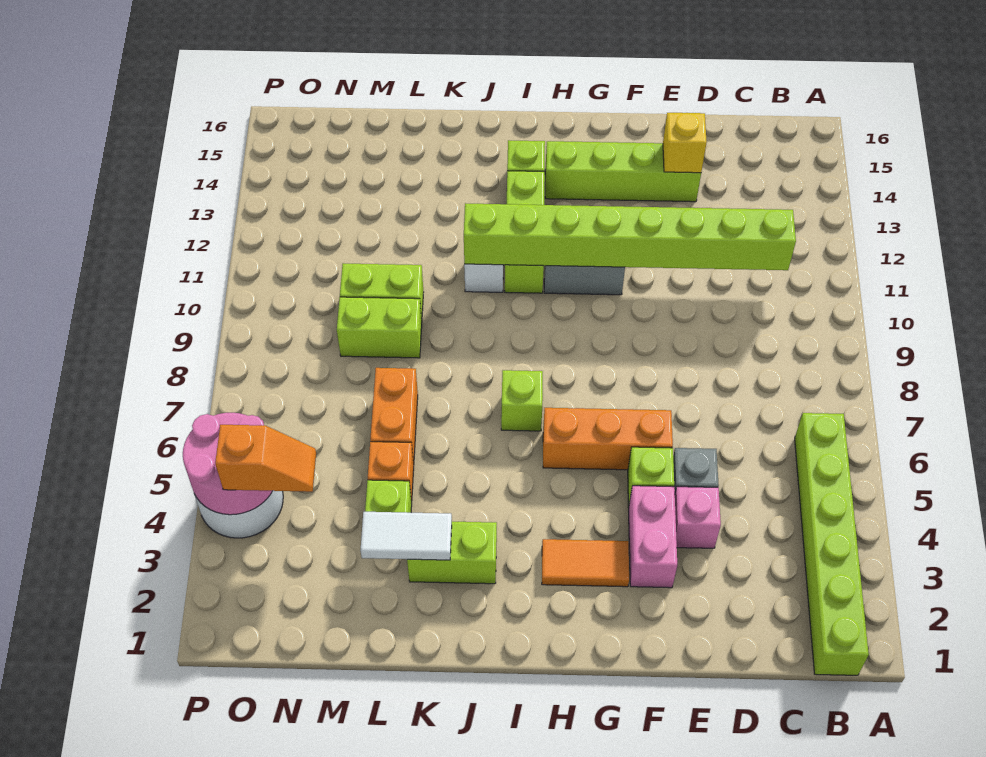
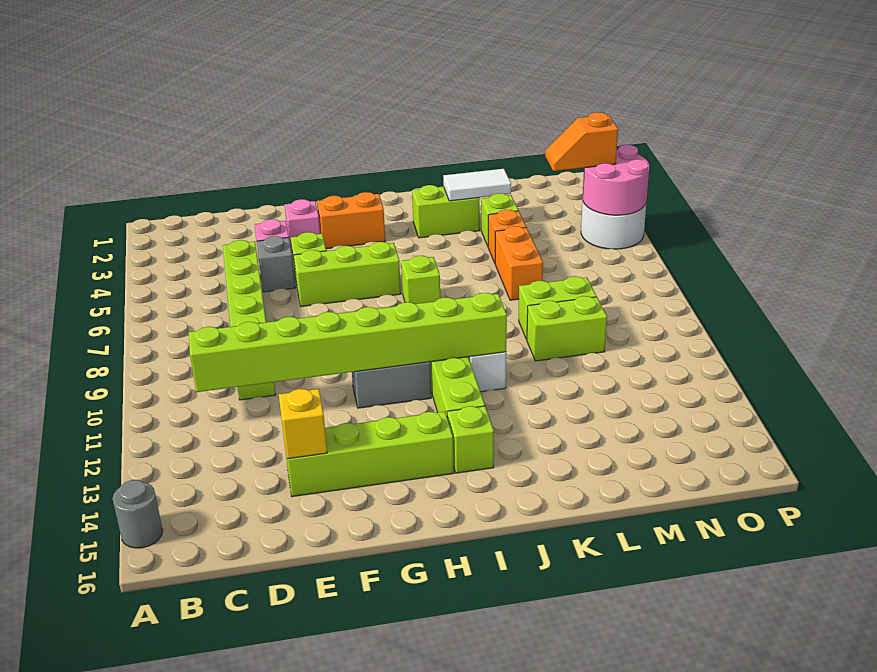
none -> grey round brick A15 level 1
lime brick B1:B6 level 1 -> lime brick D5:D10 level 1
pink brick F3:F4 level 1 -> pink brick F3 level 1
orange brick F6:H6 level 1 -> lime brick F6:H6 level 1
orange tile G3:H3 level 1 -> orange brick G3:H3 level 1

